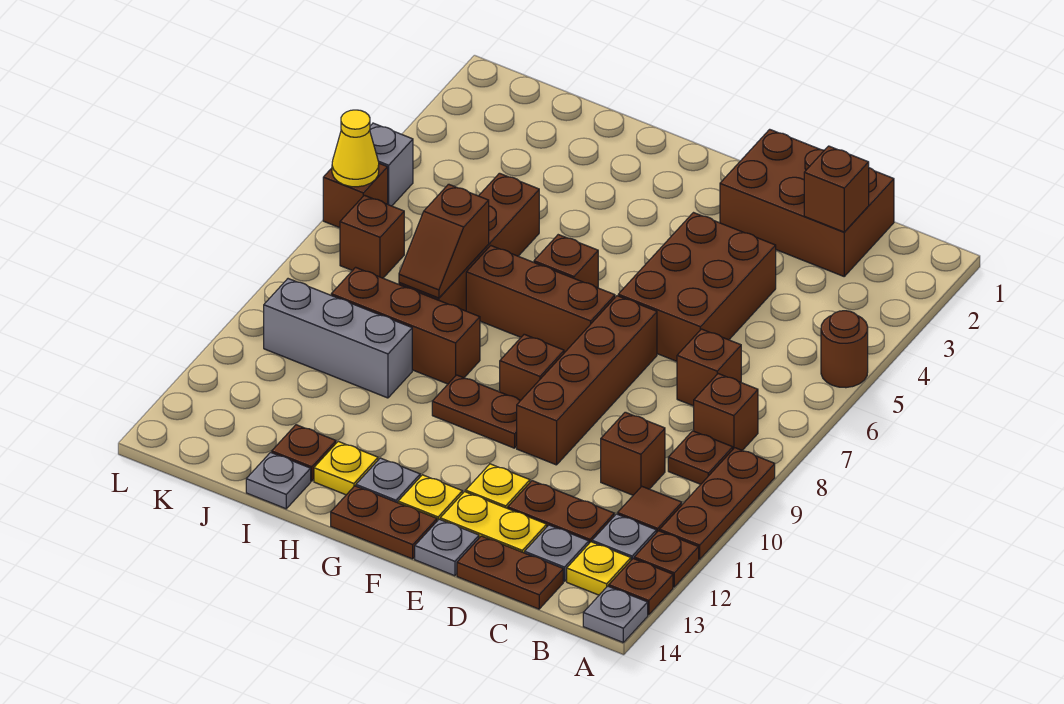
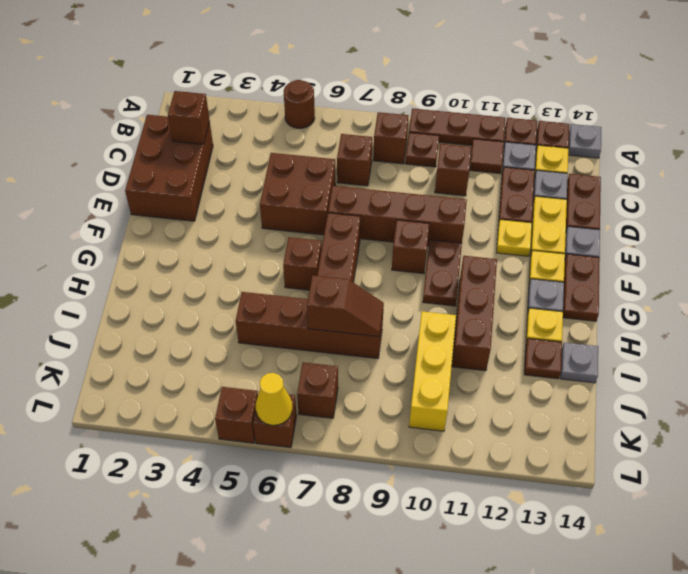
brown brick D4:E6 level 1 -> brown brick D5:E6 level 1
brown brick H9:J9 level 1 -> brown brick G11:I11 level 1
grey brick I10:K10 level 1 -> yellow brick I10:K10 level 1
grey brick L5 level 1 -> brown brick L5 level 1

